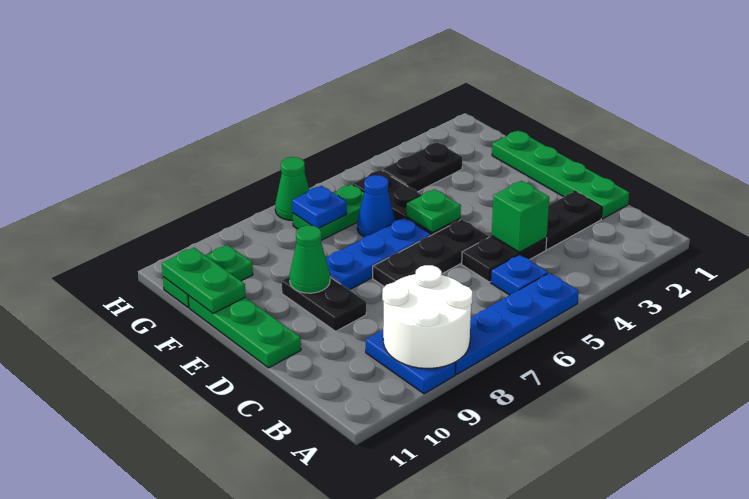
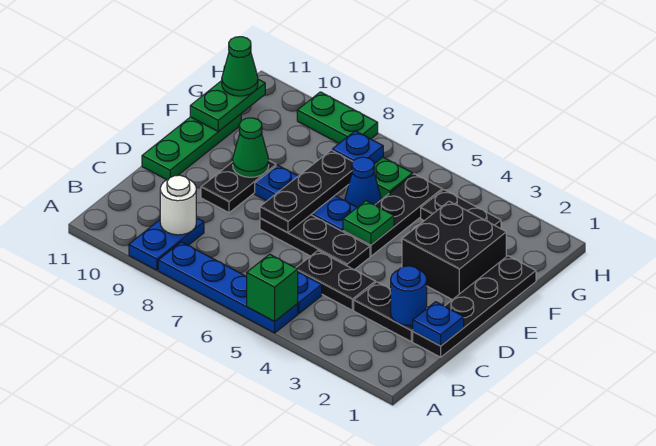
white round brick A8:B9 level 2 -> white round brick B9 level 2
green plate C1:F1 level 1 -> black plate C1:F1 level 1
none -> blue plate C1 level 2
none -> blue round brick C2 level 2
green brick C4 level 2 -> green brick A5 level 2
none -> black plate D7:F7 level 2
none -> black brick E2:F3 level 1
green plate G10:G11 level 1 -> green plate H8:H9 level 1
green cone H7 level 1 -> green cone G11 level 3

